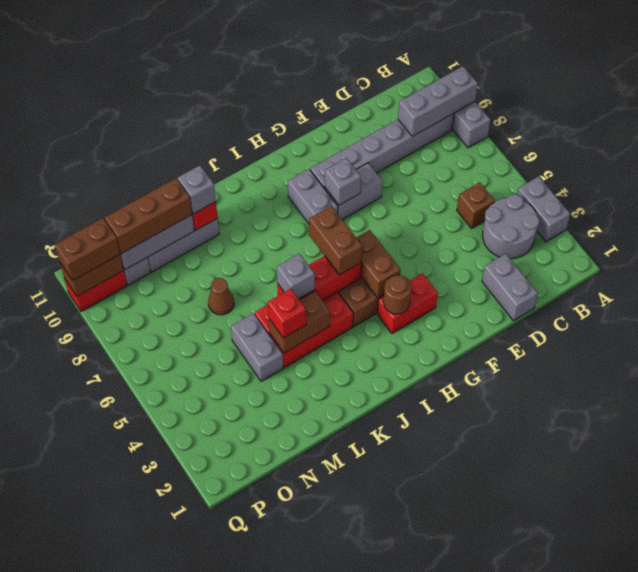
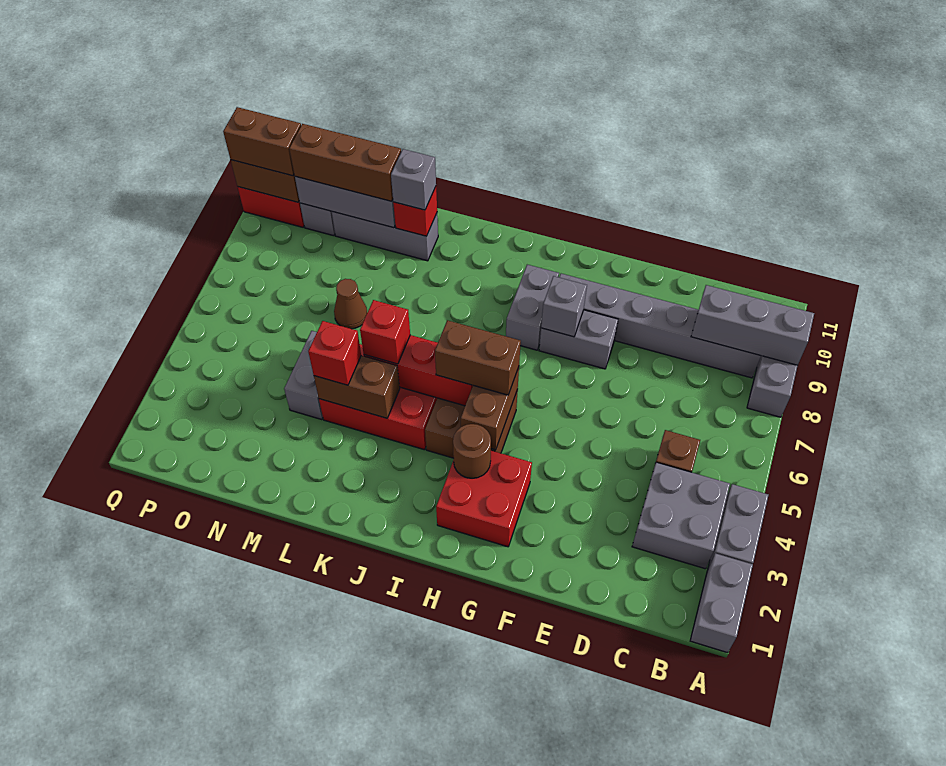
grey round brick B3:C4 level 1 -> grey brick B3:C4 level 1
grey brick D1:D2 level 1 -> grey brick A1:A2 level 1
red brick G3:H3 level 1 -> red brick G2:H3 level 1
brown brick I5:I6 level 3 -> brown brick H5:I5 level 3
grey brick K5 level 3 -> red brick K5 level 3

